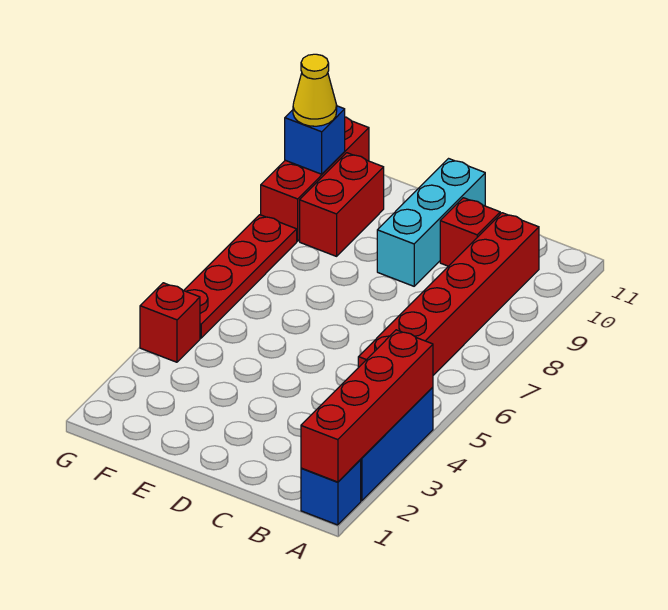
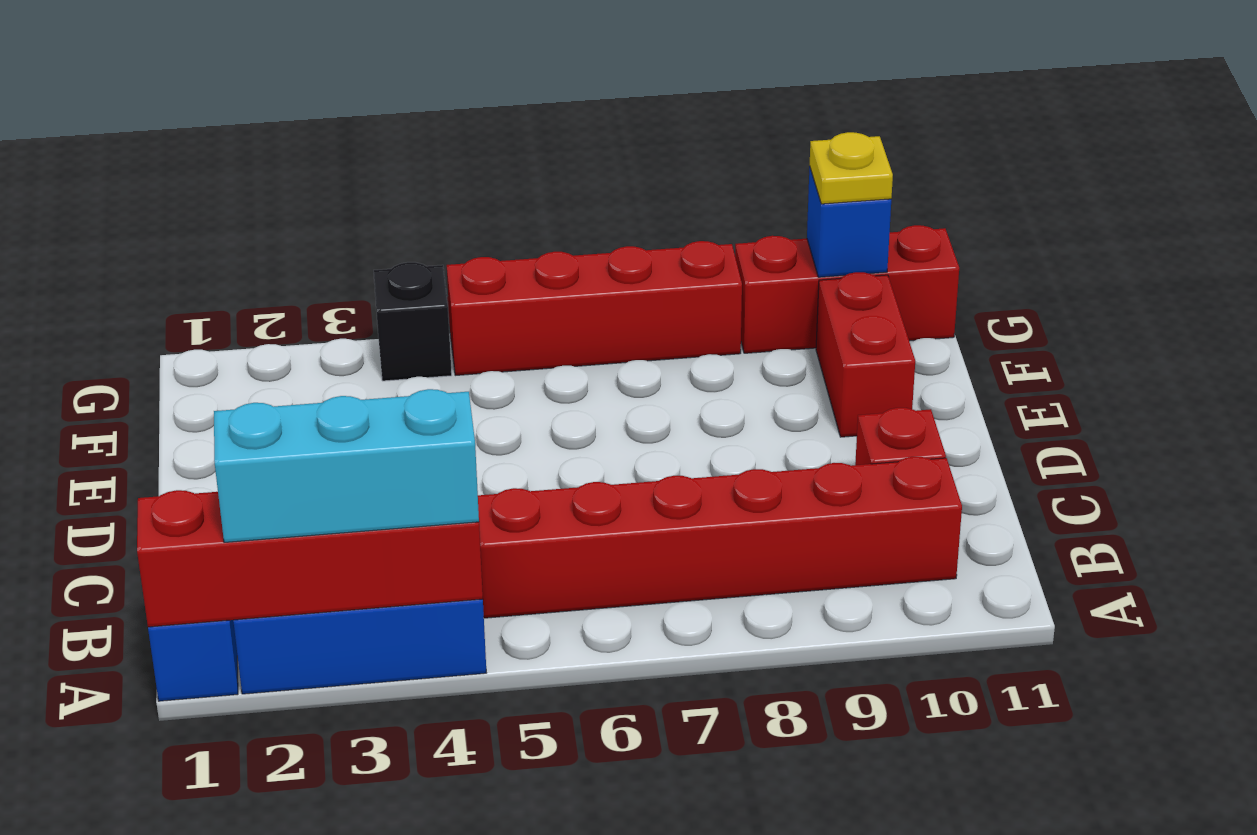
cyan brick D9:D11 level 1 -> cyan brick A2:A4 level 3
red brick F9:F10 level 1 -> red brick E10:F10 level 1
red brick G4 level 1 -> black brick G4 level 1
red plate G5:G8 level 1 -> red brick G5:G8 level 1
yellow cone G10 level 3 -> yellow plate G10 level 3

